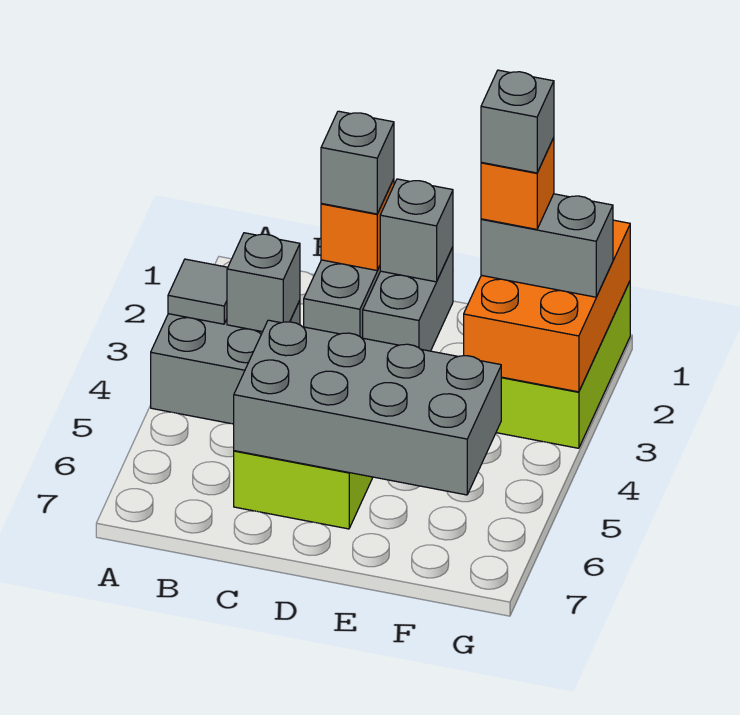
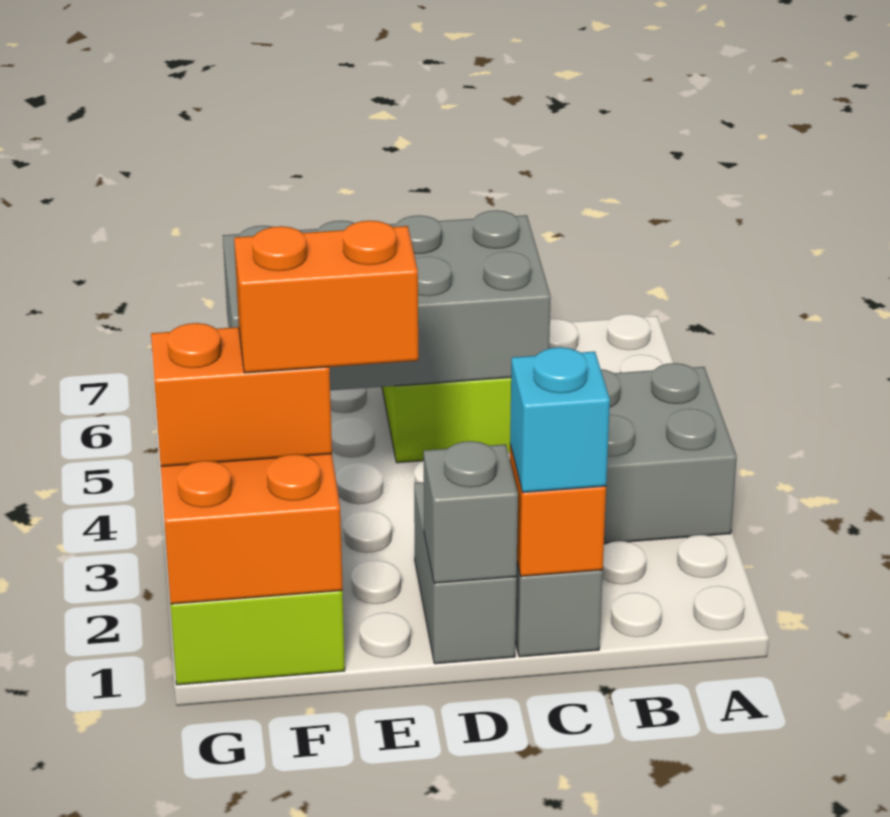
grey tile A3 level 2 -> none
grey brick B3 level 2 -> none
grey brick C1 level 3 -> cyan brick C1 level 3
grey brick F2:G2 level 3 -> orange brick F2:G2 level 3
orange brick F2 level 4 -> orange brick E2:F2 level 4
grey brick F2 level 5 -> none

